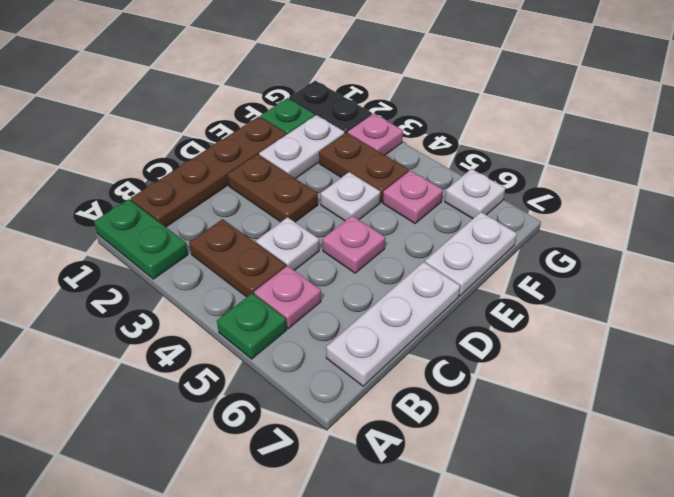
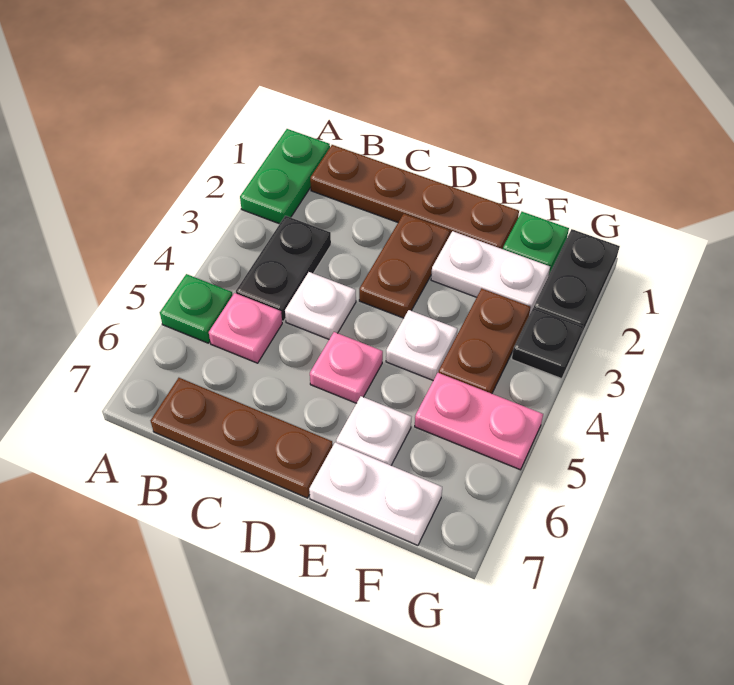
brown plate B3:B4 level 1 -> black plate B3:B4 level 1
white plate B7:D7 level 1 -> brown plate B7:D7 level 1
pink plate F5 level 1 -> pink plate F5:G5 level 1
pink plate G3 level 1 -> black plate G3 level 1
white plate G6 level 1 -> white plate E6 level 1

